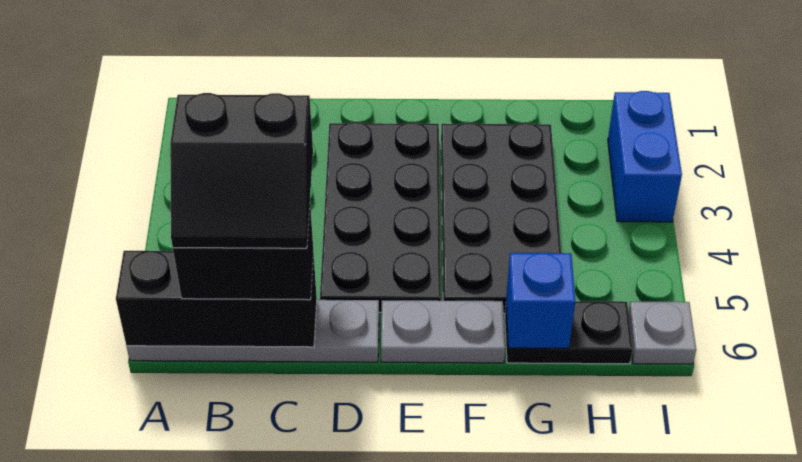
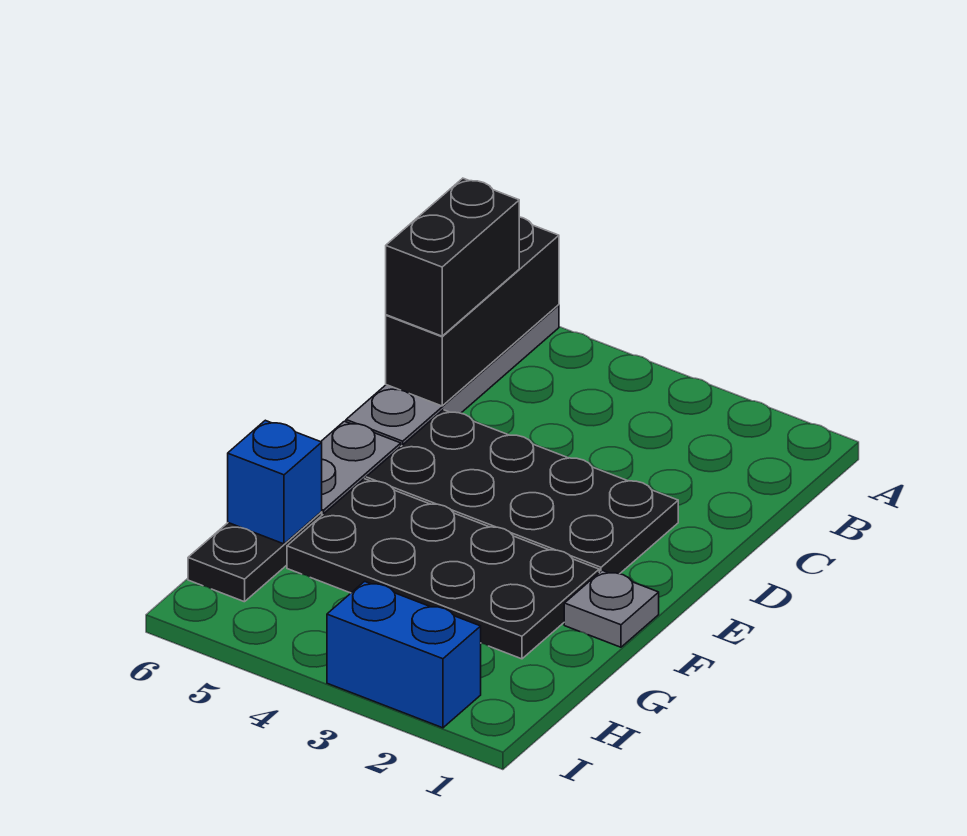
black slope B5:C6 level 4 top 5 -> none
grey plate I6 level 1 -> grey plate F1 level 1

